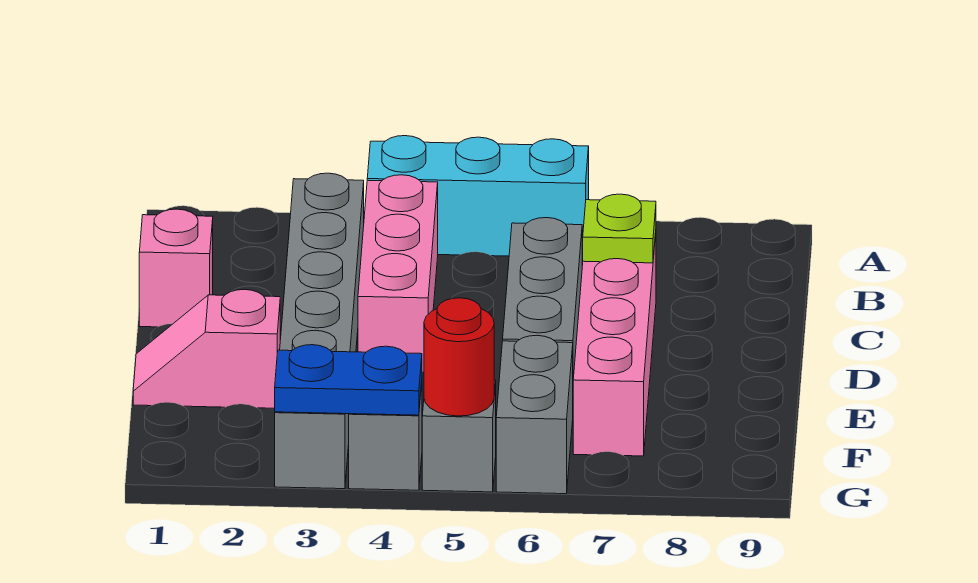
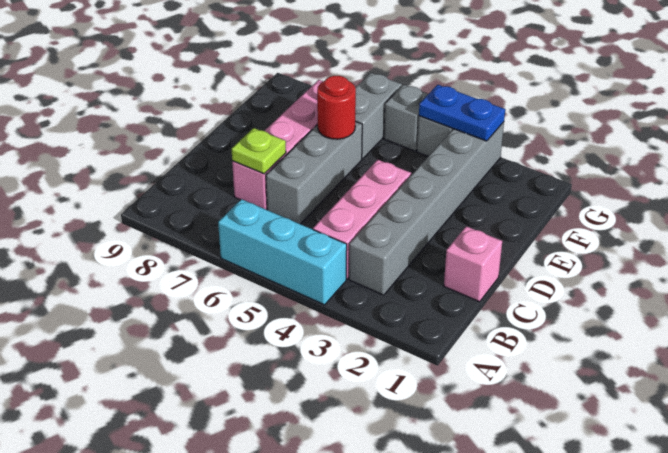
pink slope E1:E2 level 1 top 2 -> none
red round brick G5 level 2 -> red round brick E6 level 2

